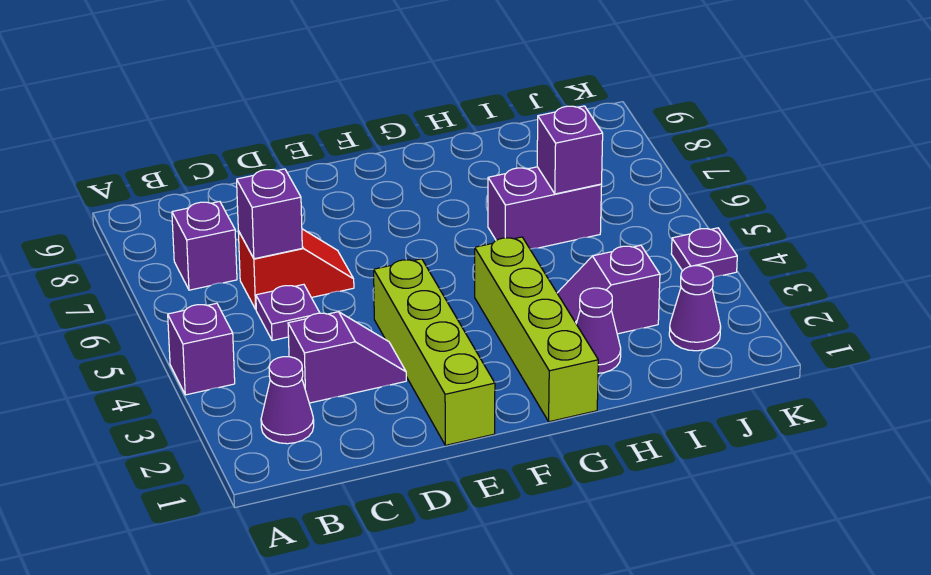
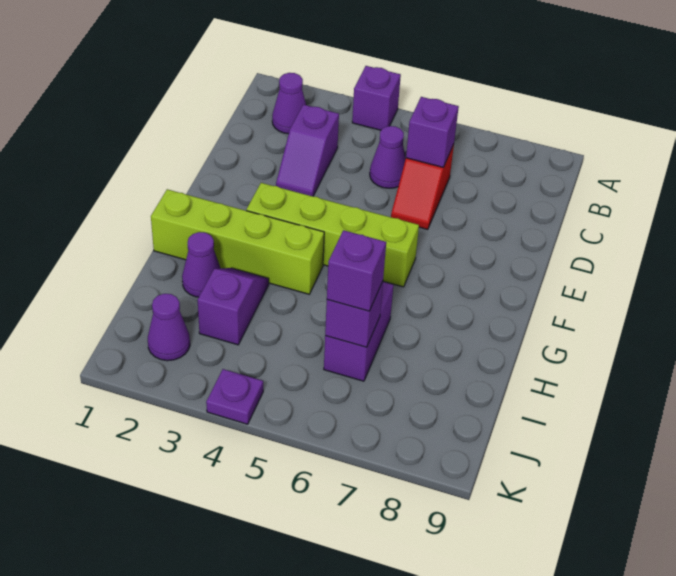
purple brick B7 level 1 -> purple brick I6 level 3
purple plate C5 level 1 -> purple cone C5 level 1
lime brick E1:E4 level 1 -> lime brick F3:F6 level 1

